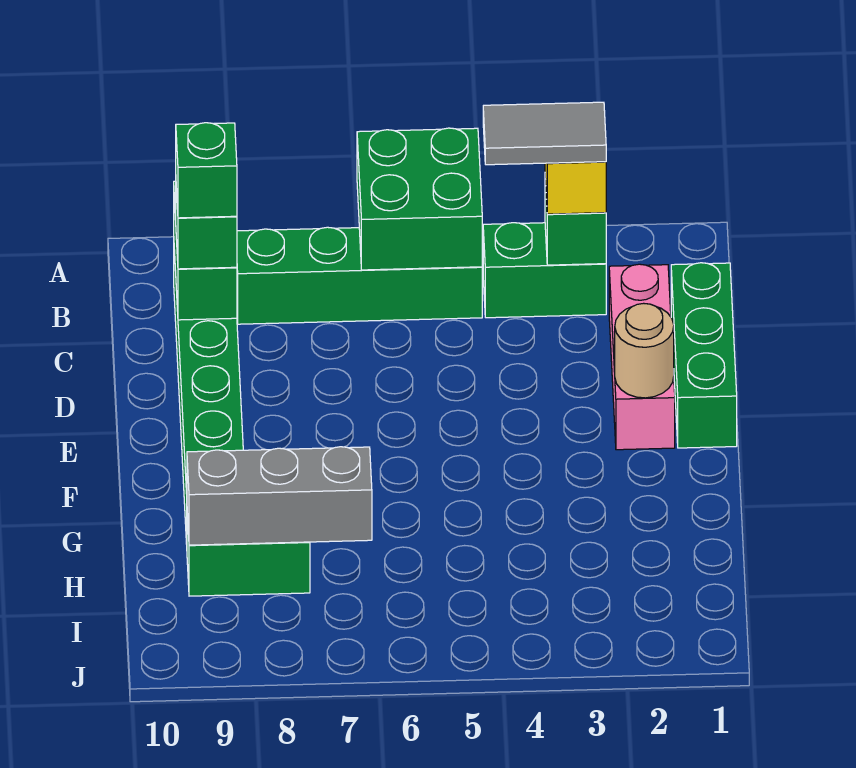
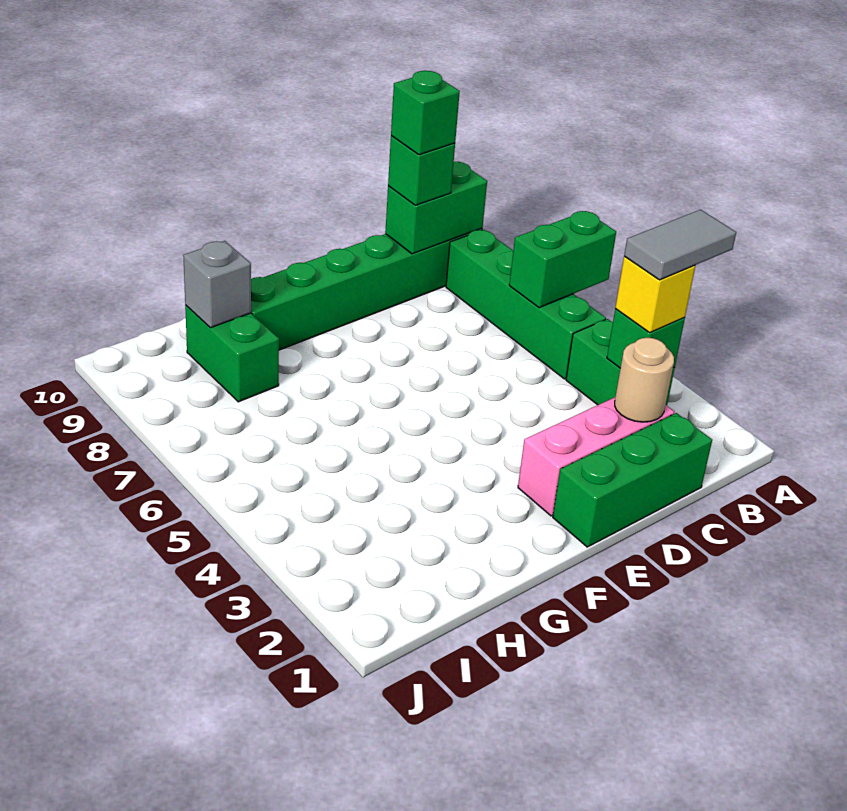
green brick A5:B6 level 2 -> green brick A6:B6 level 2
grey tile B3:B4 level 4 -> grey tile A3:B3 level 4
tan round brick E2 level 2 -> tan round brick C2 level 2
grey brick H7:H9 level 2 -> grey brick H9 level 2

